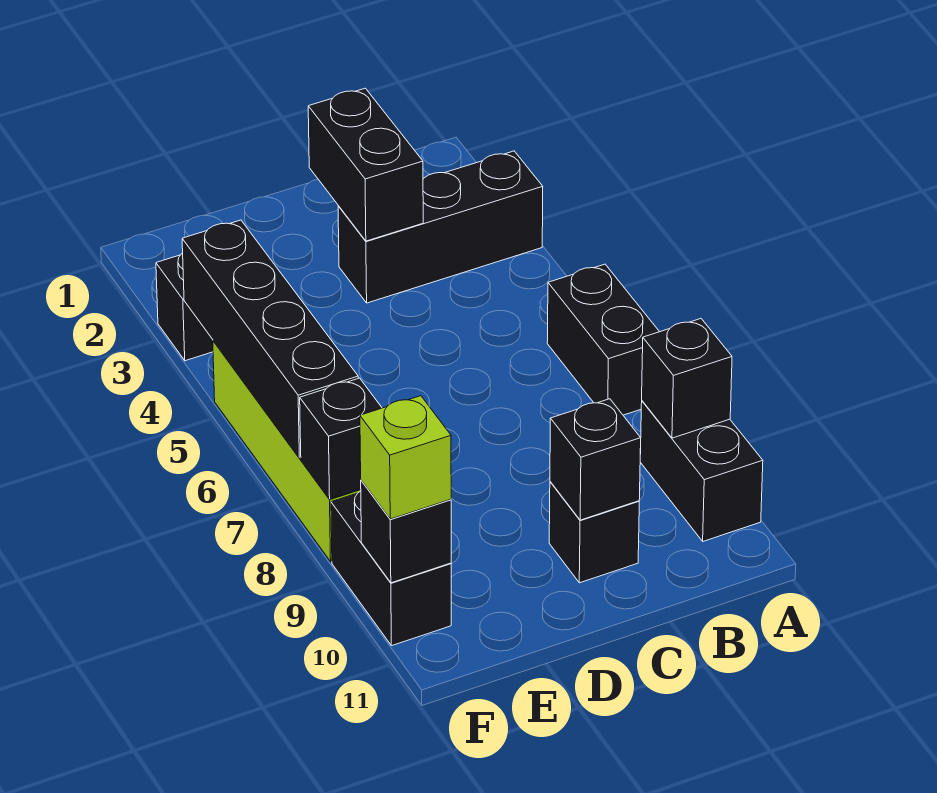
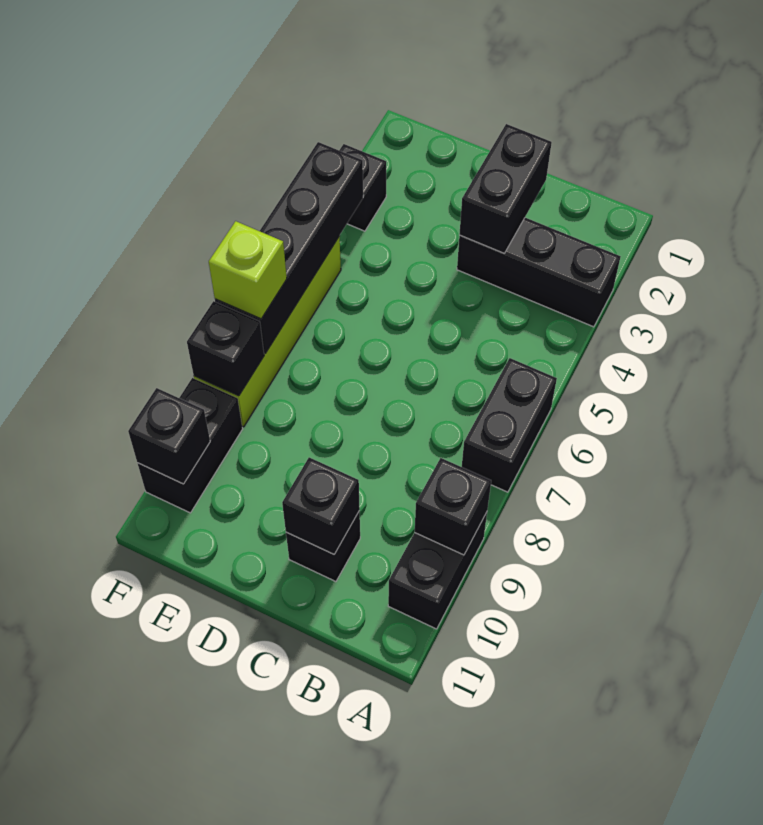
lime brick F10 level 3 -> lime brick F7 level 3

